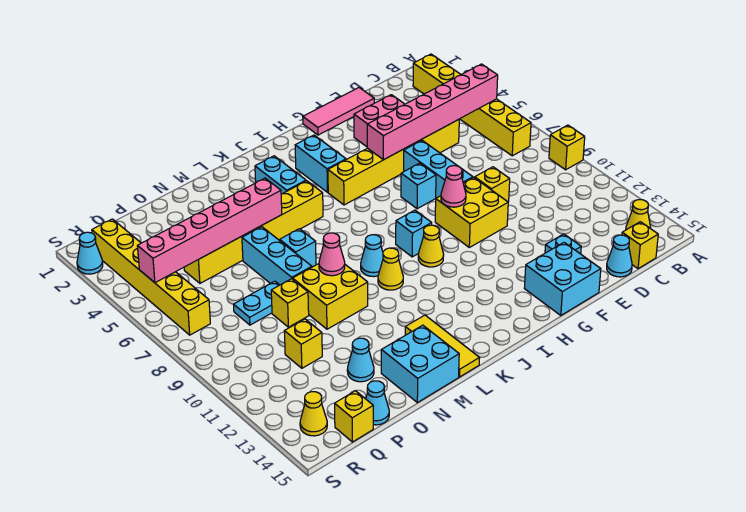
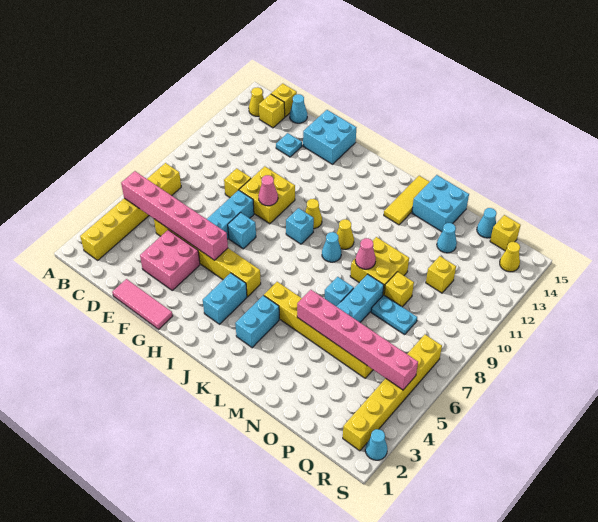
yellow brick A9 level 1 -> yellow brick C14 level 1

